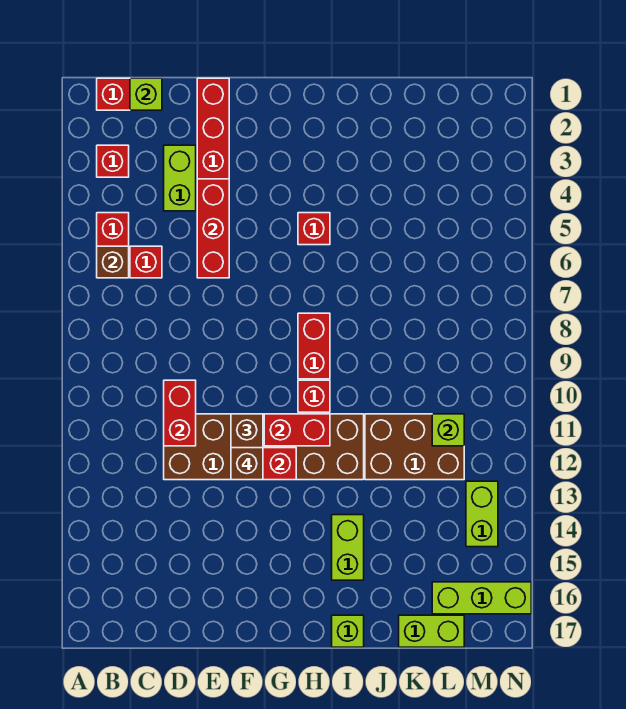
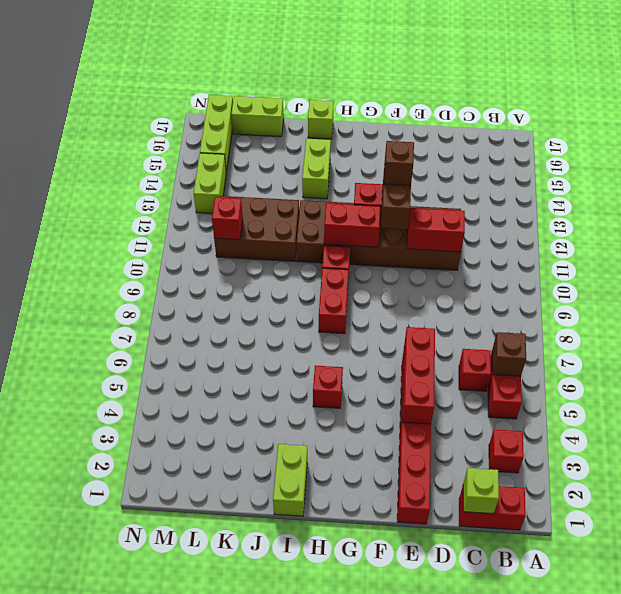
lime brick D3:D4 level 1 -> lime brick I1:I2 level 1
red brick D10:D11 level 2 -> red brick D11:E11 level 2
lime brick L11 level 2 -> red brick L11 level 2
lime brick L16:N16 level 1 -> lime brick M15:M17 level 1

